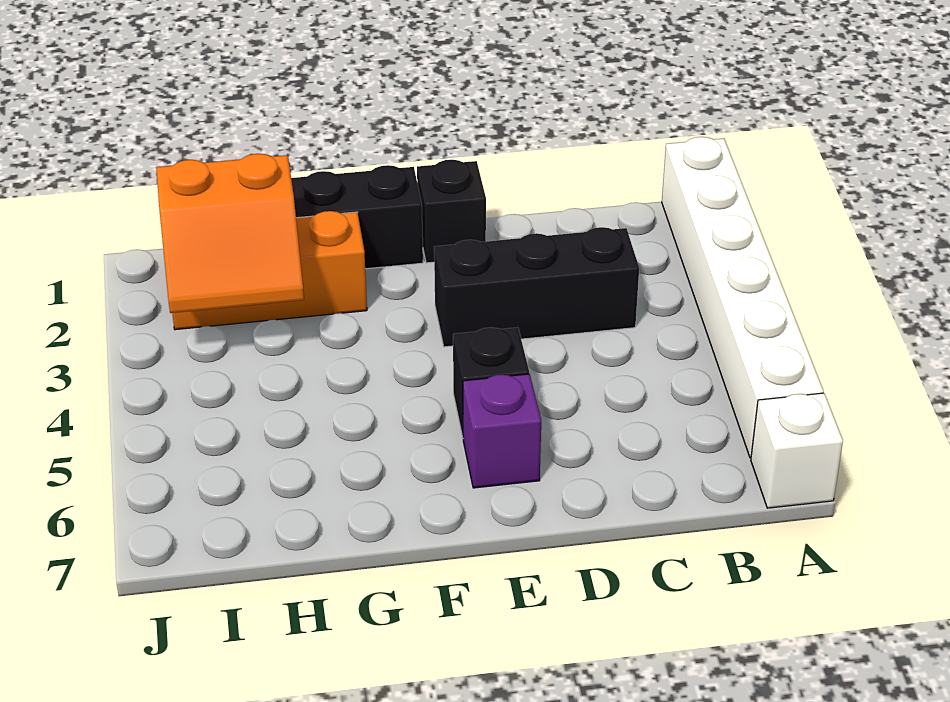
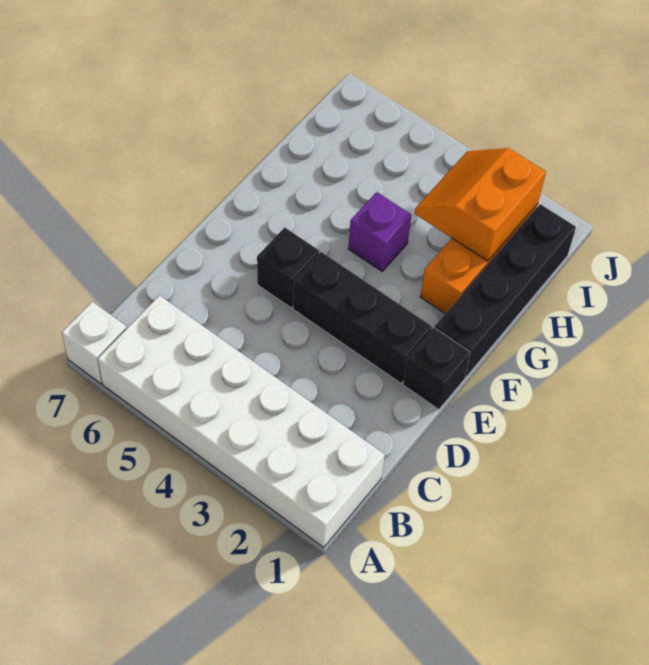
white brick A1:A6 level 1 -> white brick A1:B6 level 1
black brick C3:E3 level 1 -> black brick E2:E4 level 1
purple brick E6 level 1 -> purple brick G4 level 1

